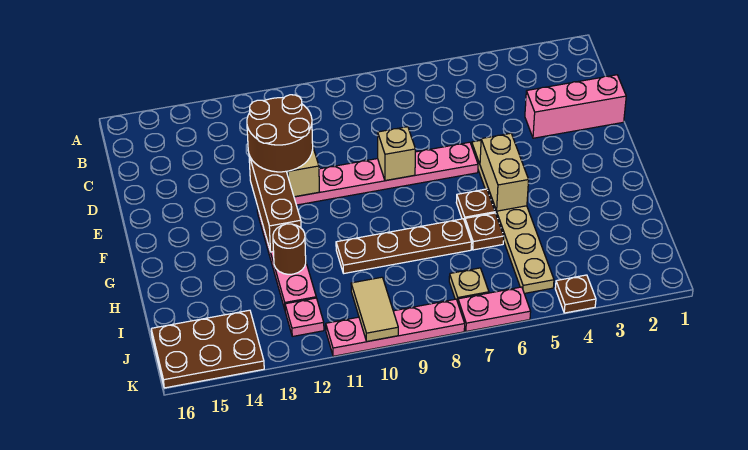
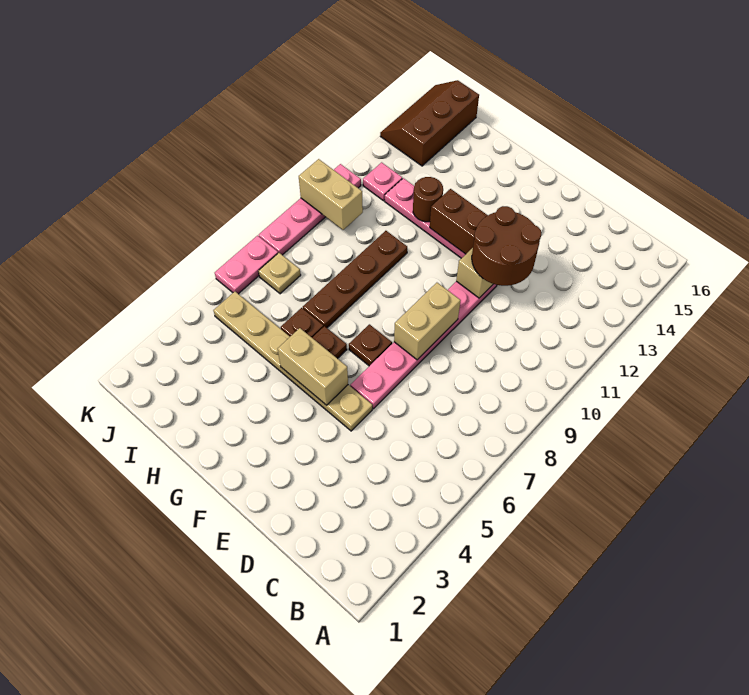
pink brick D1:D3 level 1 -> none
tan brick E8 level 2 -> tan brick E8:E9 level 2
tan tile J10:K10 level 2 -> tan brick J10:K10 level 2
brown plate J14:K16 level 1 -> brown slope J14:K16 level 1 top J
brown plate K4 level 1 -> brown plate F7 level 1

